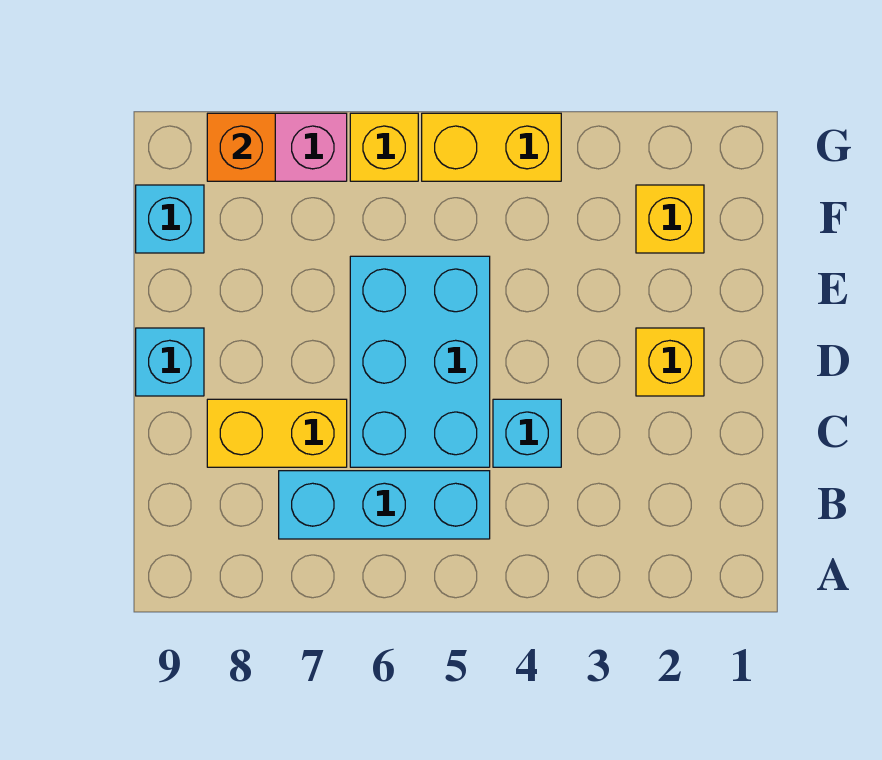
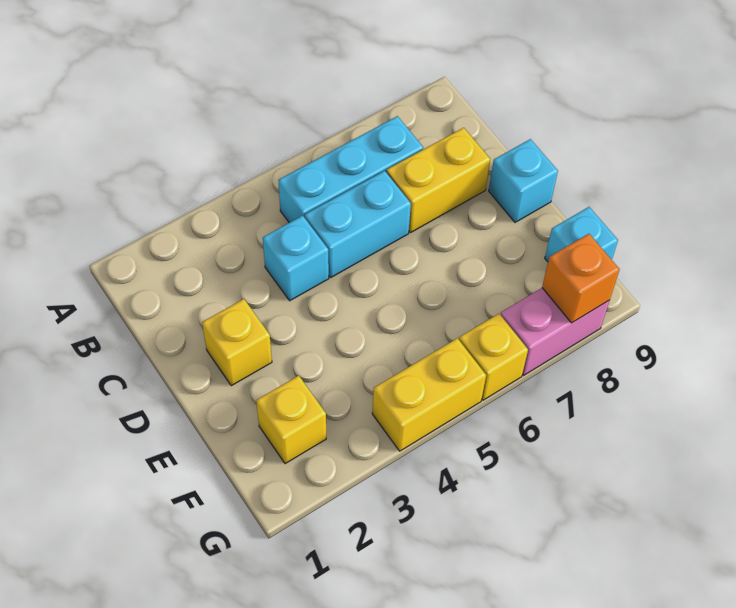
cyan brick C5:E6 level 1 -> cyan brick C5:C6 level 1

